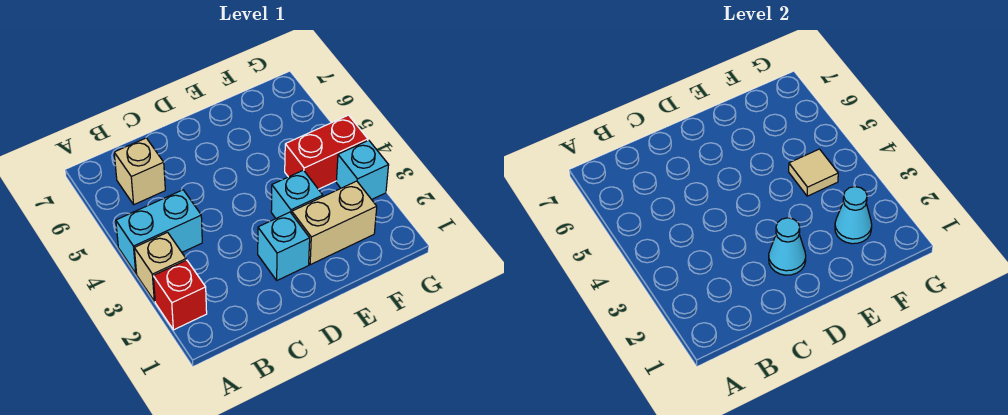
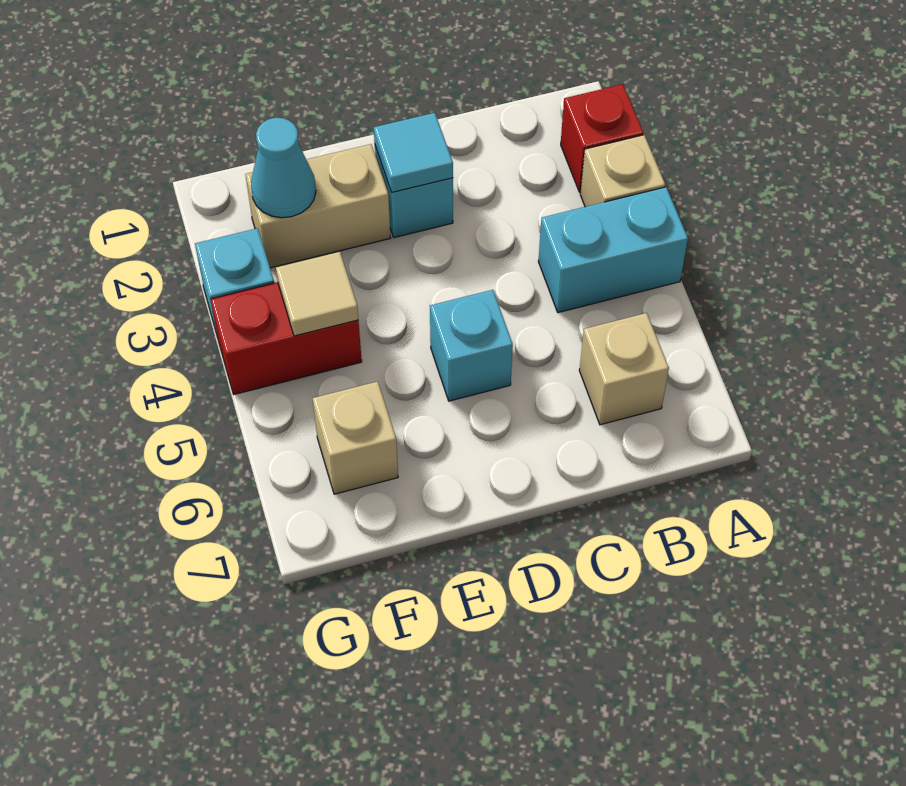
cyan cone D2 level 2 -> cyan tile D2 level 2
cyan brick E3 level 1 -> cyan brick D5 level 1
none -> tan brick F6 level 1

